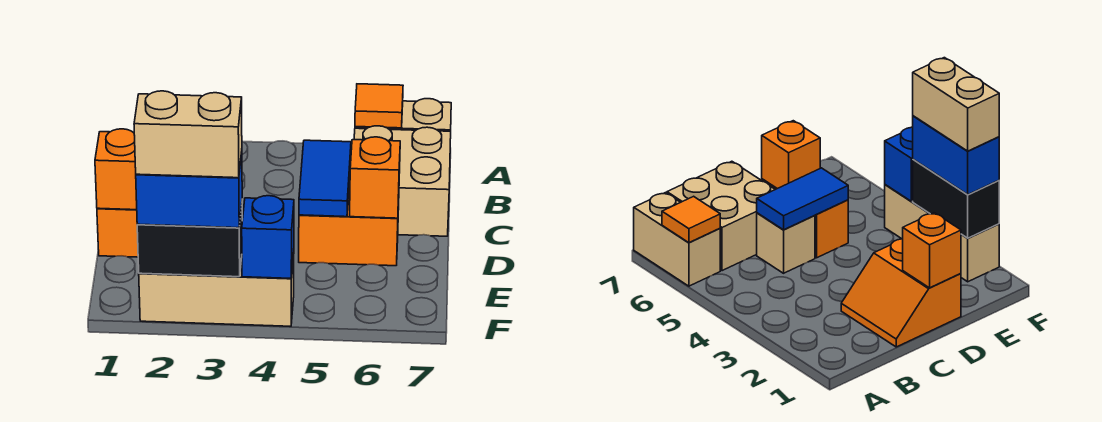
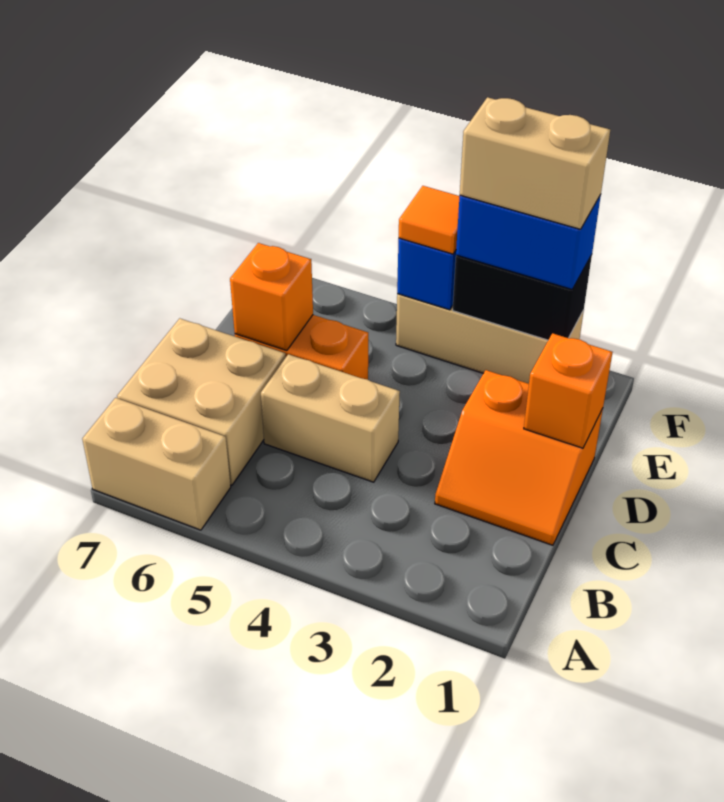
orange tile A6 level 2 -> orange tile F4 level 3
tan brick C5 level 1 -> tan brick C4:C5 level 1
blue tile C5:D5 level 2 -> none

